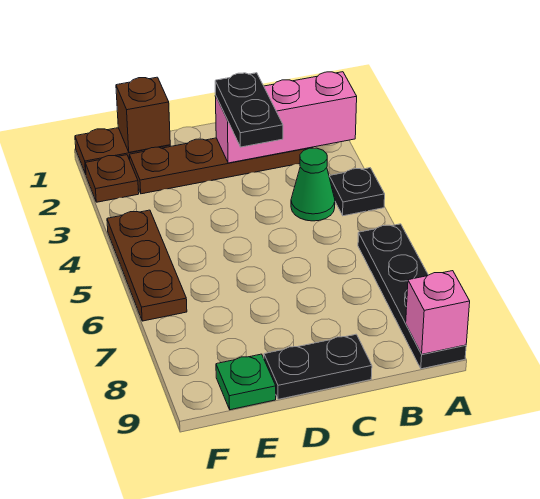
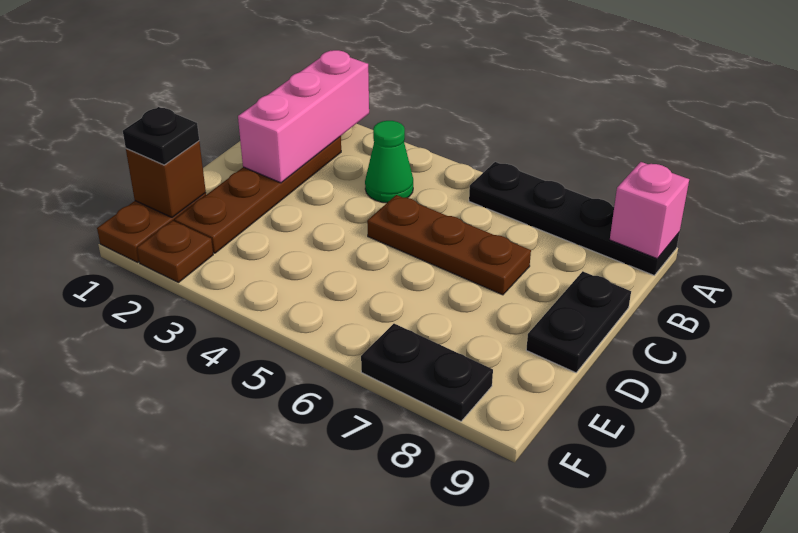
black plate A4 level 1 -> black plate E1 level 3
black plate C2:C3 level 3 -> black plate F7:F8 level 1
green plate E9 level 1 -> none
brown plate F4:F6 level 1 -> brown plate C5:C7 level 1

